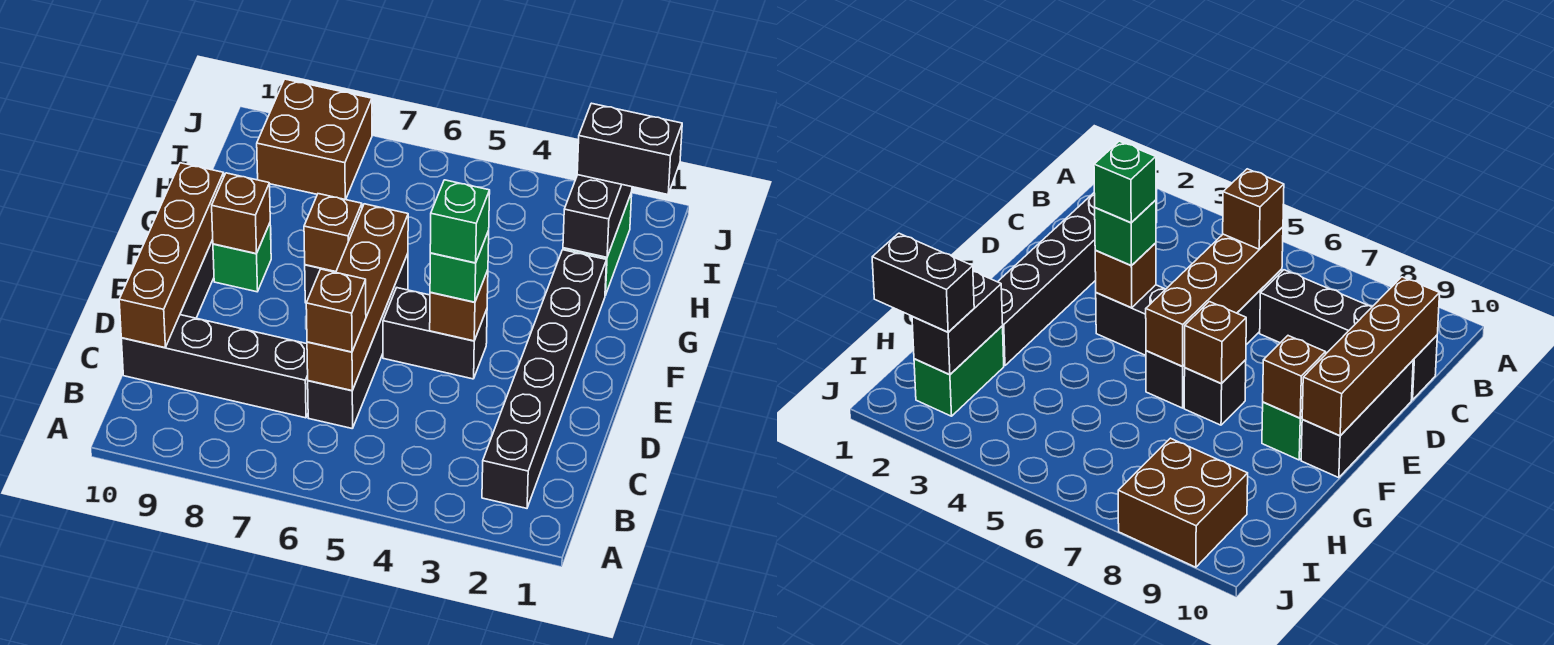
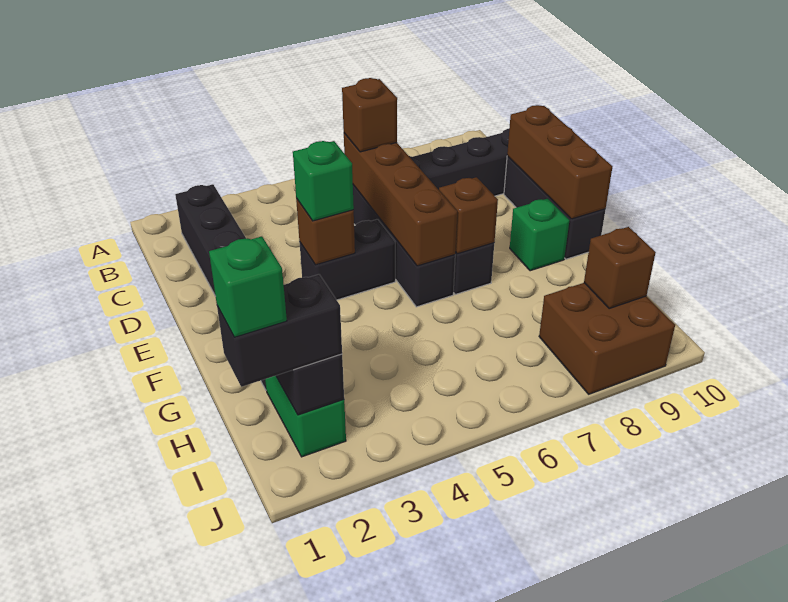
brown brick C10:F10 level 2 -> brown brick D10:F10 level 2
green brick E4 level 4 -> green brick I1 level 4
brown brick F9 level 2 -> brown brick I9 level 2

